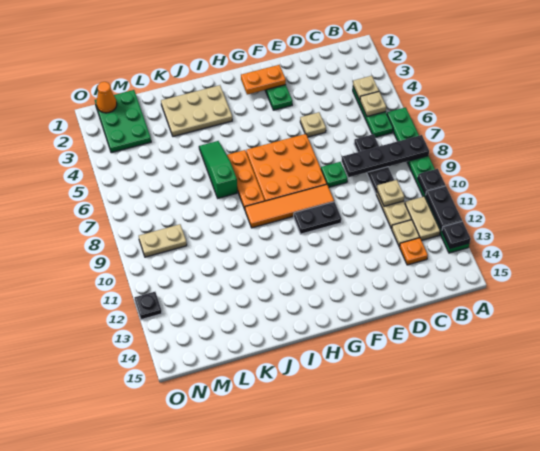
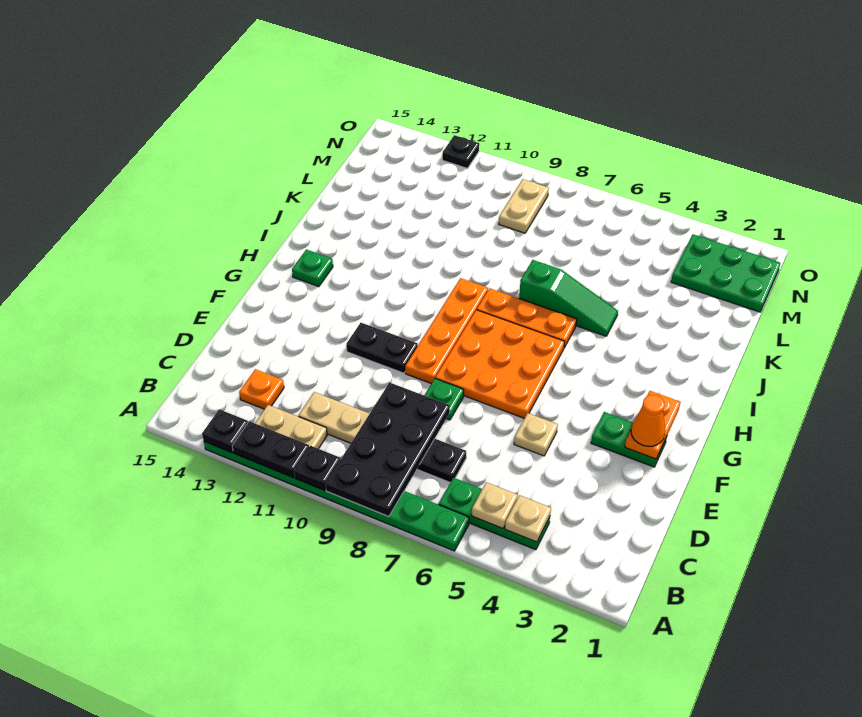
black plate A8:D8 level 2 -> black plate A8:D9 level 2
tan plate C10 level 2 -> none
tan plate C12 level 1 -> none
orange tile F9:I9 level 1 -> orange plate F9:I9 level 1
black plate F10:G10 level 1 -> black plate F10:F11 level 1
none -> green plate H14 level 1
tan plate I2:K3 level 1 -> none
orange cone N1 level 2 -> orange cone F2 level 3

